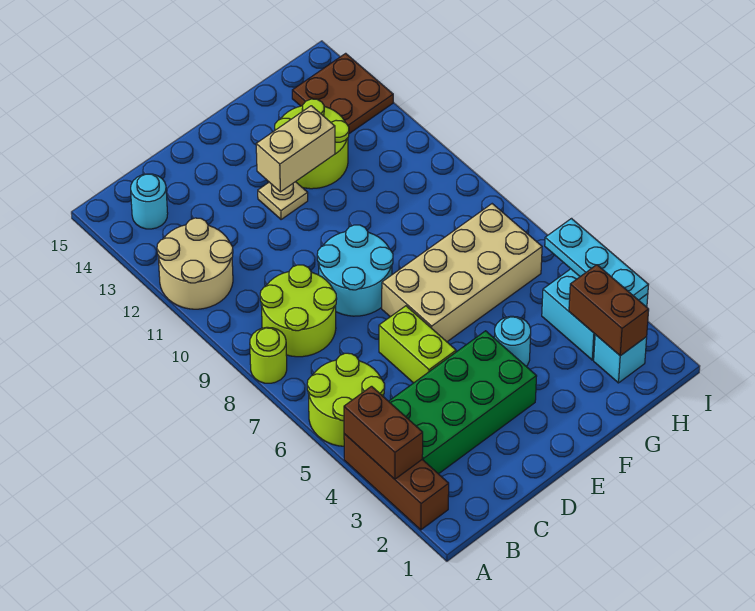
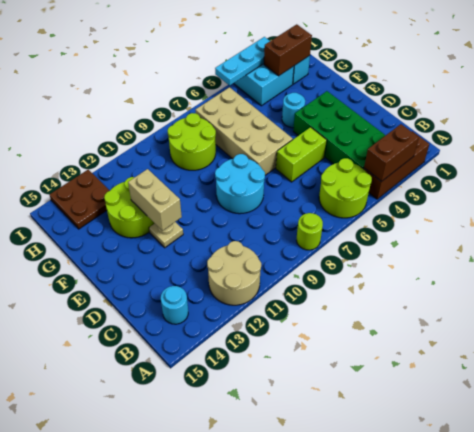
lime round brick B8:C9 level 1 -> lime round brick G8:H9 level 1

